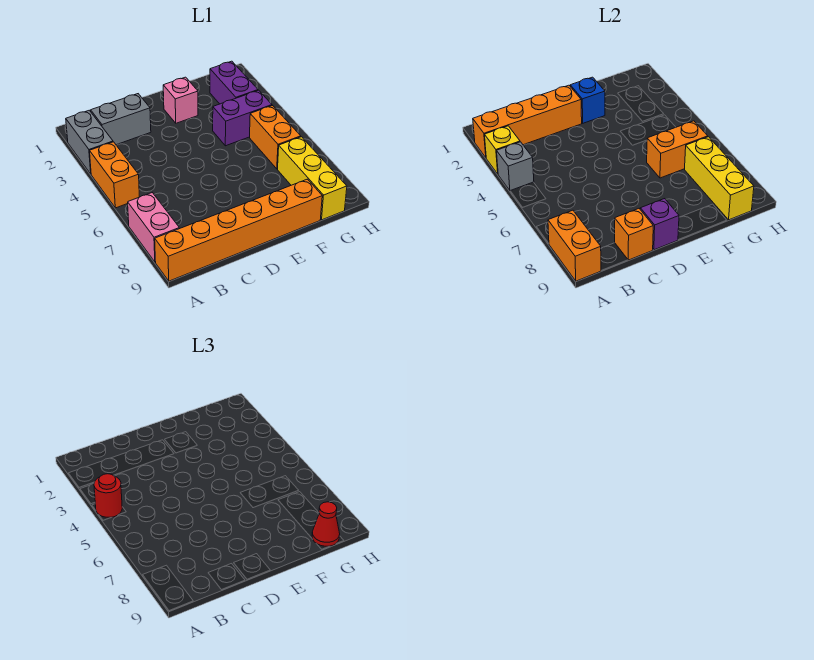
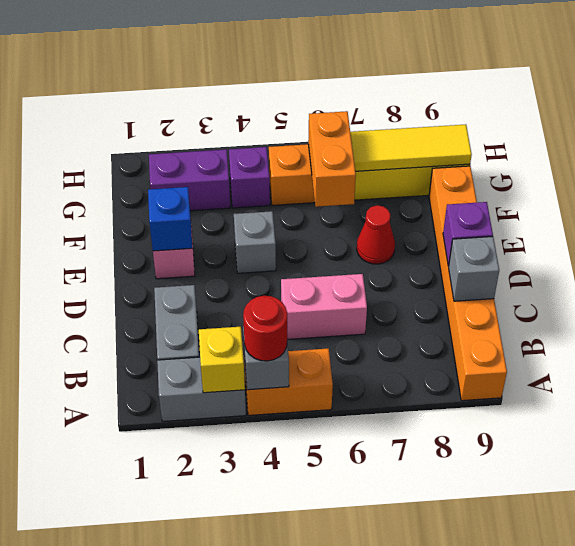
orange brick A2:D2 level 2 -> none
pink brick A7:A8 level 1 -> pink brick C5:C6 level 1
orange brick A8:A9 level 2 -> none
orange brick C9 level 2 -> grey brick C9 level 2
none -> grey brick E4 level 1
purple brick F4:G4 level 1 -> purple brick G4 level 1
yellow brick G7:G9 level 2 -> yellow tile G7:G9 level 2
red cone G9 level 3 -> red cone E7 level 1

